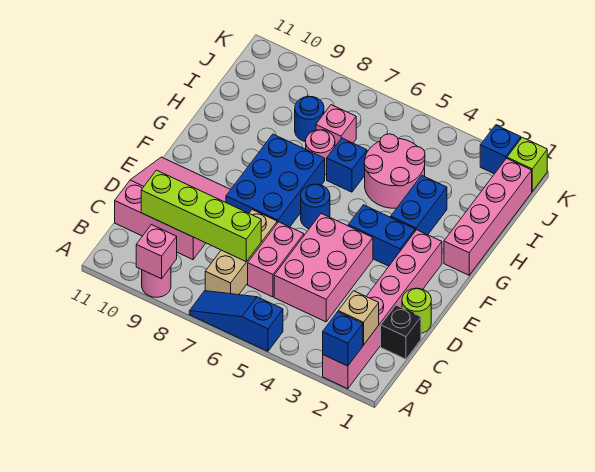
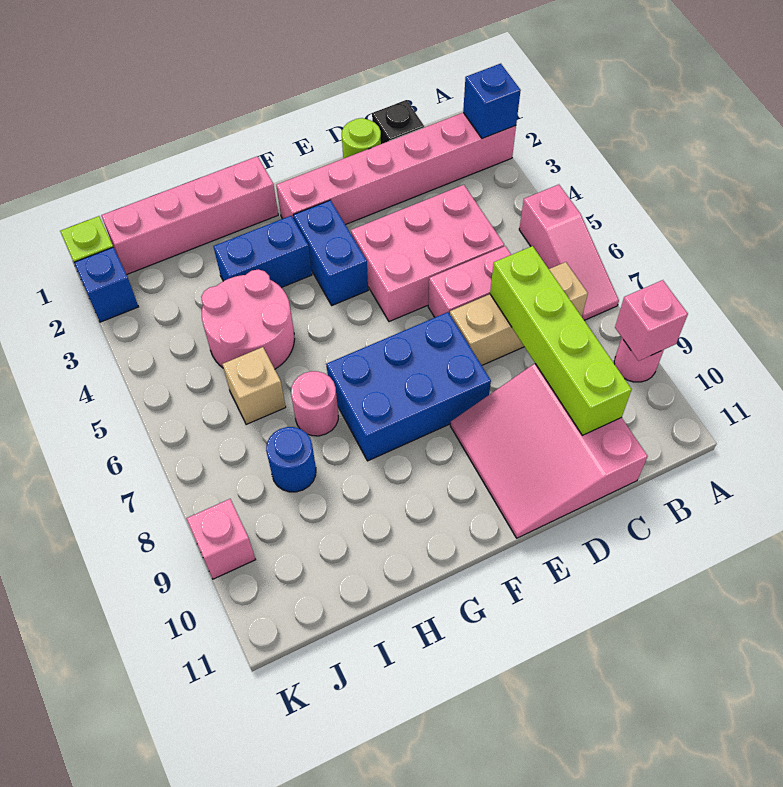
blue slope A5:A7 level 1 top 5 -> pink slope A5:A7 level 1 top 5
tan brick B2 level 2 -> tan brick I6 level 1
blue round brick F6 level 1 -> none
blue brick H6 level 1 -> none
pink brick I7 level 1 -> pink brick K9 level 1

